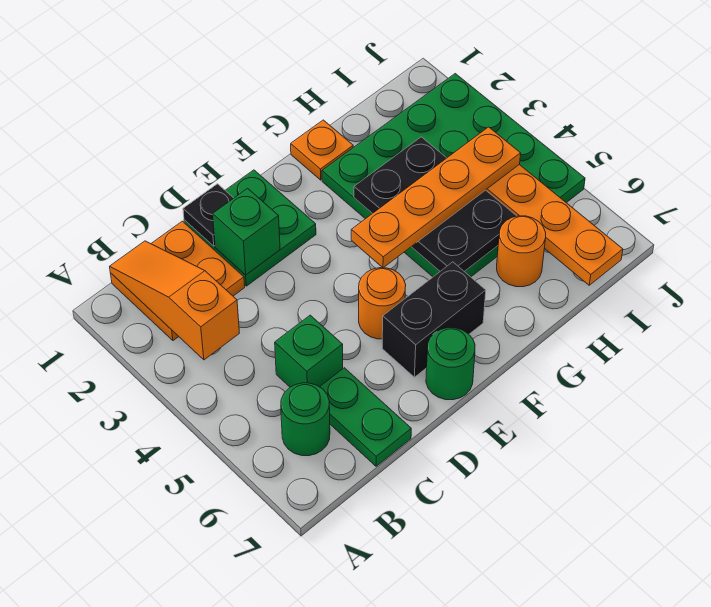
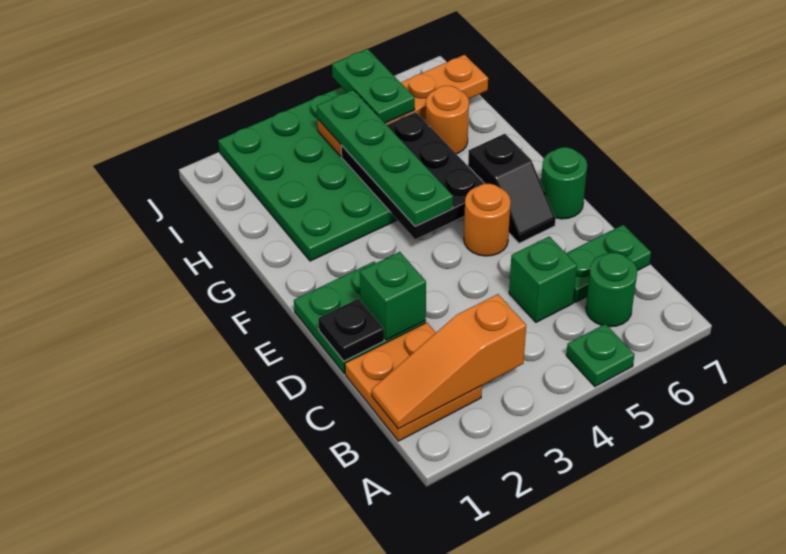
none -> green plate A5 level 1
black brick E6:F6 level 1 -> black slope E6:F6 level 1 top F
orange plate F4:I4 level 3 -> green plate F4:I4 level 3
orange plate G1 level 1 -> none
black plate G3:H5 level 2 -> black plate F4:H5 level 2
none -> green plate I5:J5 level 3

